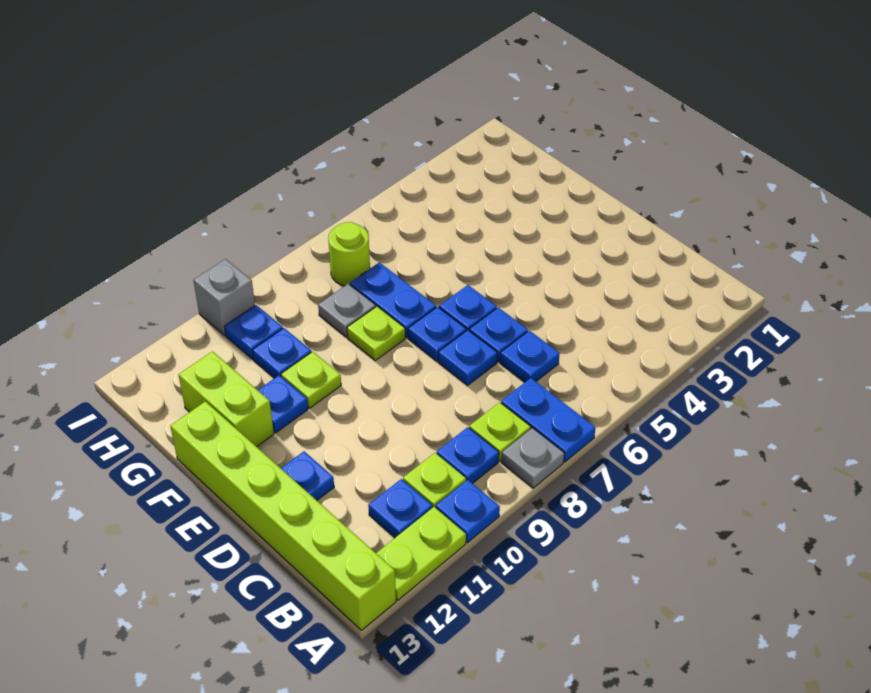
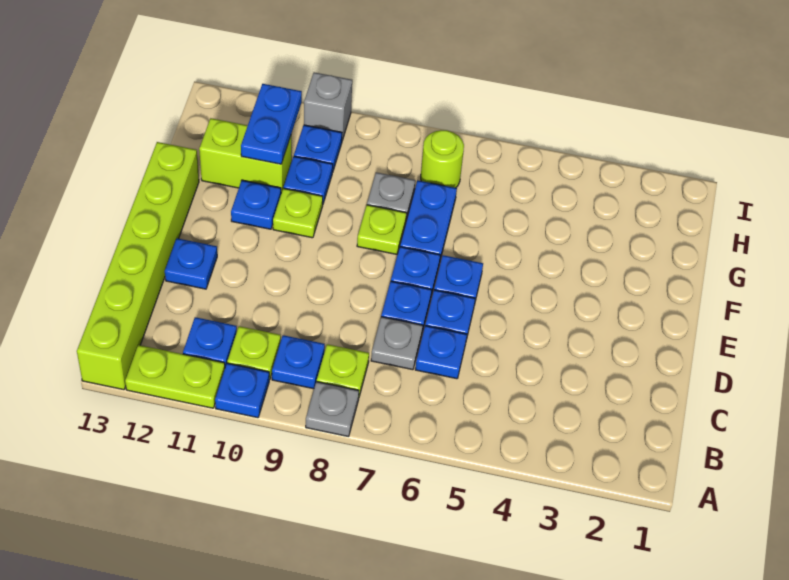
blue plate A7:B7 level 1 -> blue plate G11:H11 level 2
none -> grey plate C7 level 1
lime brick F12:G12 level 1 -> lime brick G11:G12 level 1

